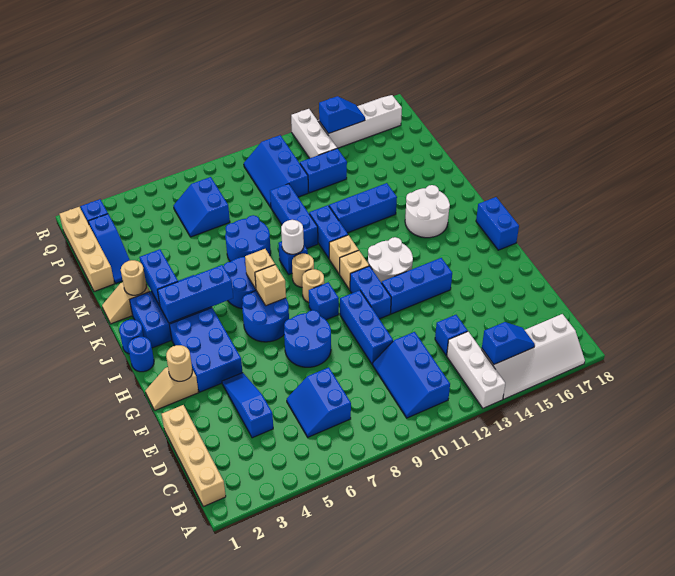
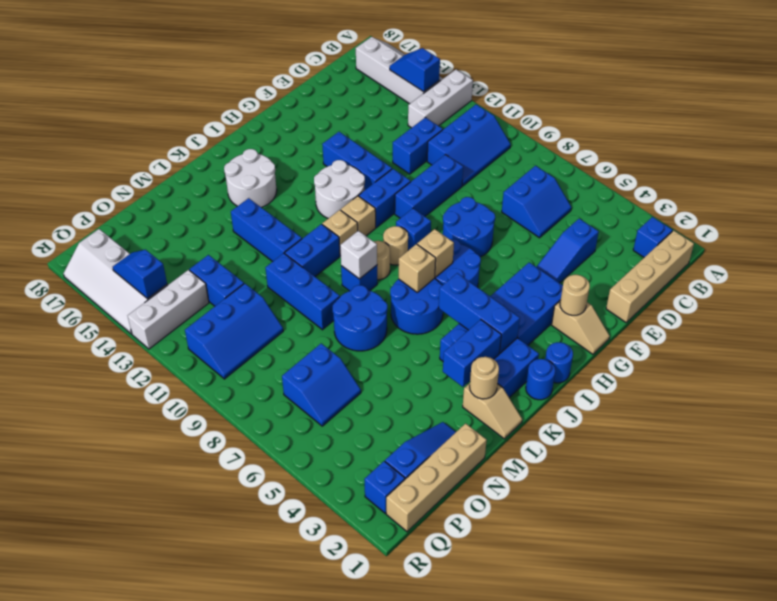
blue brick D13 level 1 -> blue brick B2 level 1
blue brick H18:I18 level 1 -> blue brick D12:E12 level 1
white round brick K9 level 2 -> white brick K9 level 2
blue brick L10:N10 level 1 -> blue brick M9:M11 level 1

